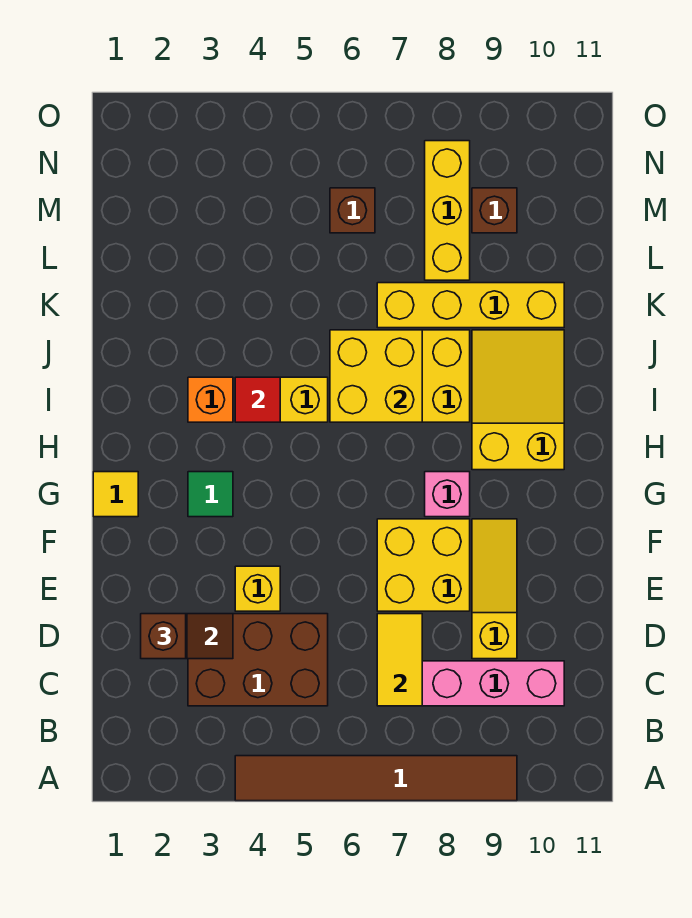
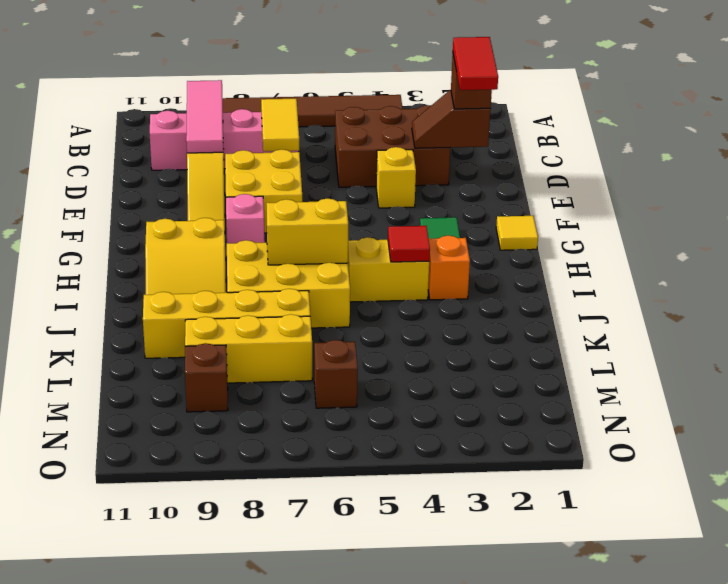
none -> pink tile B9:D9 level 2
none -> red tile D2:E2 level 4
yellow brick I6:J7 level 2 -> yellow brick I6:I7 level 2
yellow brick L8:N8 level 1 -> yellow brick L7:L9 level 1

